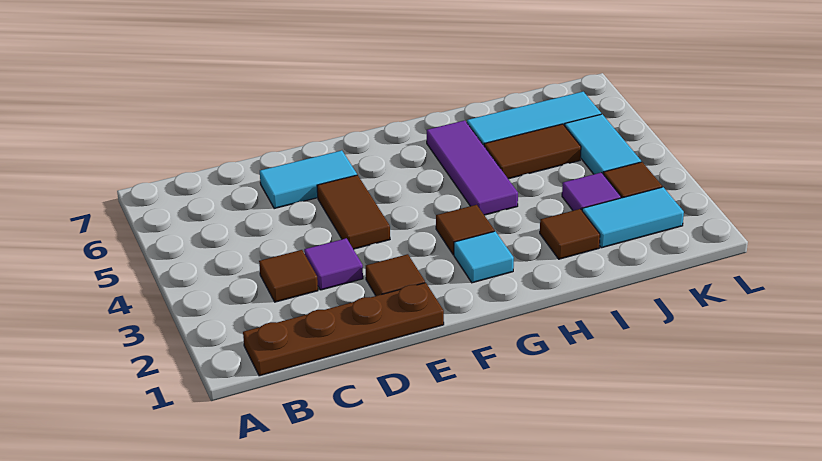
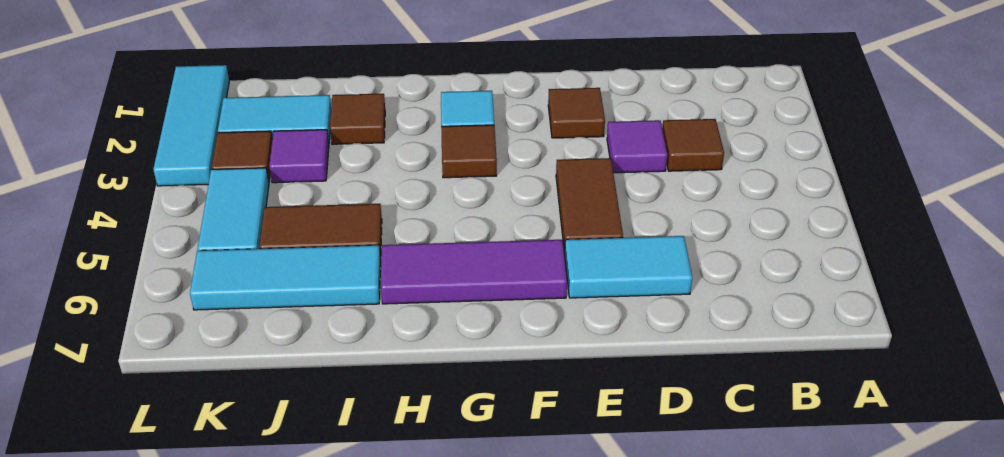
brown plate B1:E1 level 1 -> none
purple tile H4:H6 level 1 -> purple tile F6:H6 level 1
none -> cyan tile L1:L3 level 1

